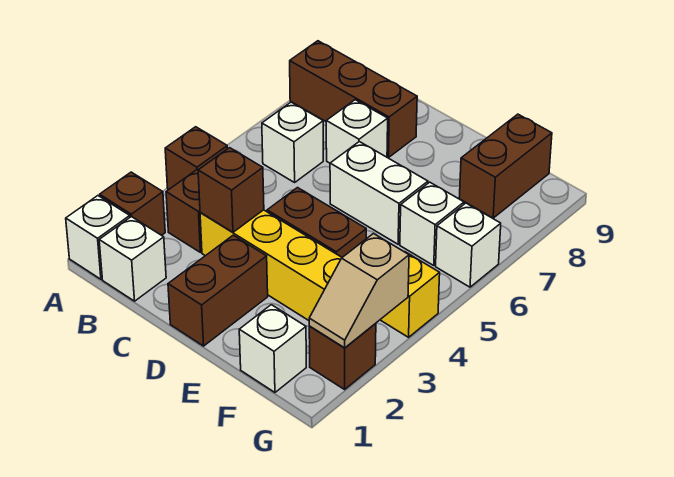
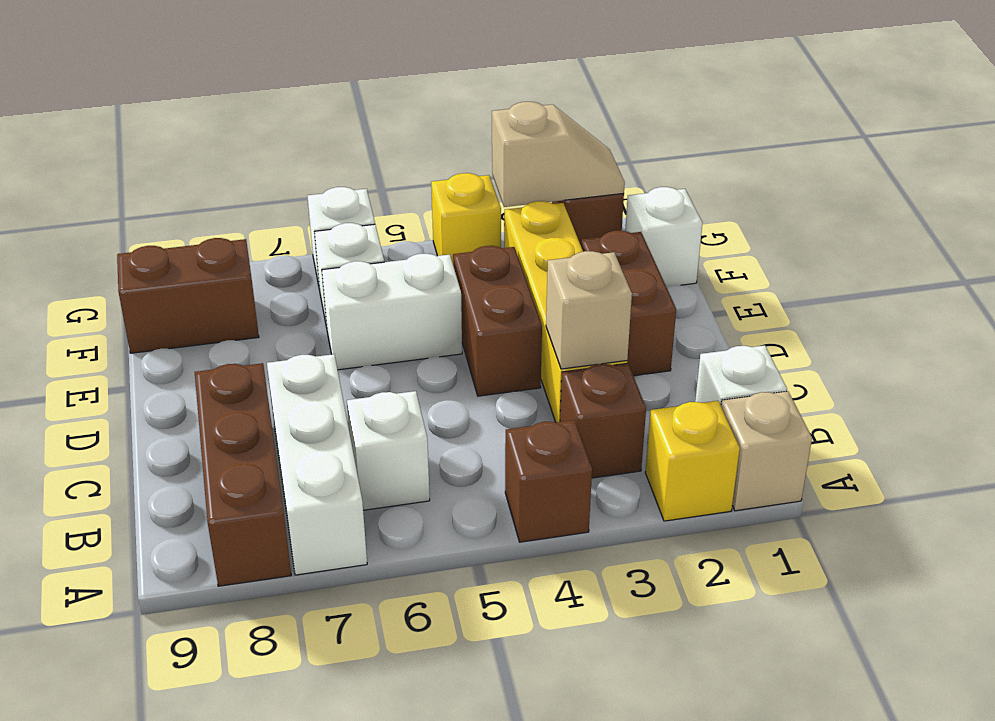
white brick A1 level 1 -> tan brick A1 level 1
brown brick A2 level 1 -> yellow brick A2 level 1
brown brick C3 level 2 -> tan brick C3 level 2
white brick C7 level 1 -> white brick A7:C7 level 1
brown brick D1:D2 level 1 -> brown brick D2:E2 level 1
white brick D6:E6 level 1 -> white brick E5:E6 level 1

